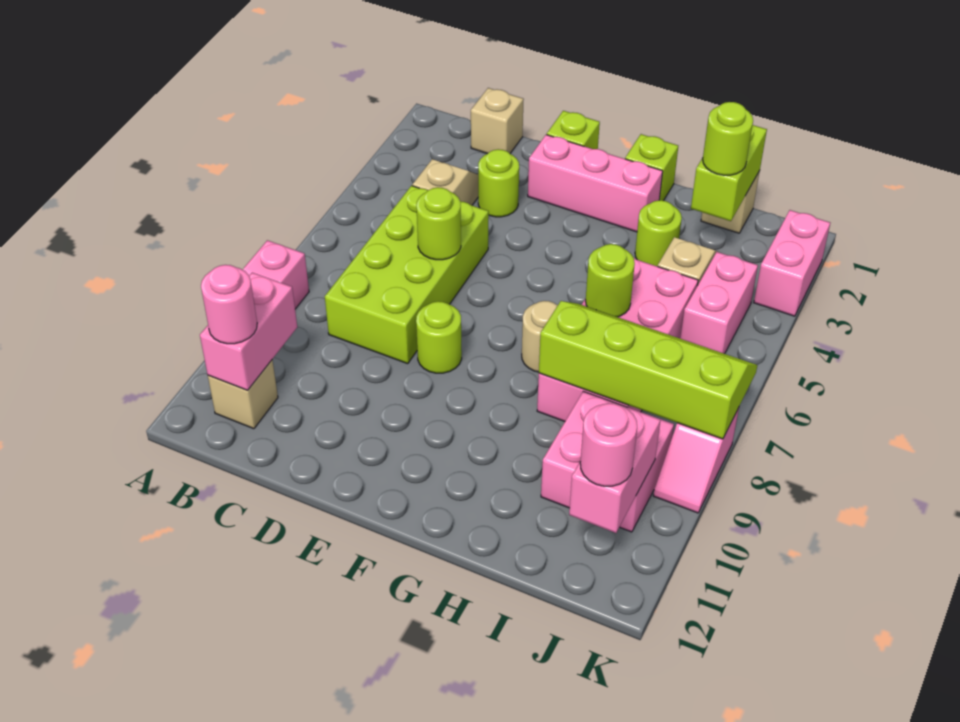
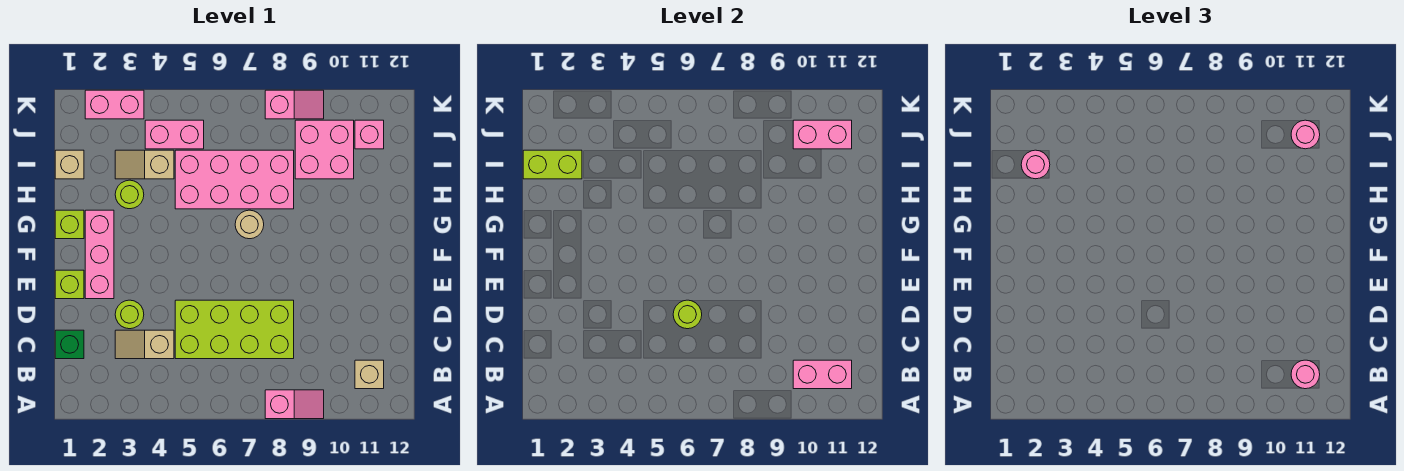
tan brick C1 level 1 -> green brick C1 level 1
lime round brick E8 level 1 -> none
lime round brick H6 level 2 -> none
lime slope H7:K8 level 2 top 8 -> none
lime round brick I2 level 3 -> pink round brick I2 level 3
none -> pink brick J11 level 1

